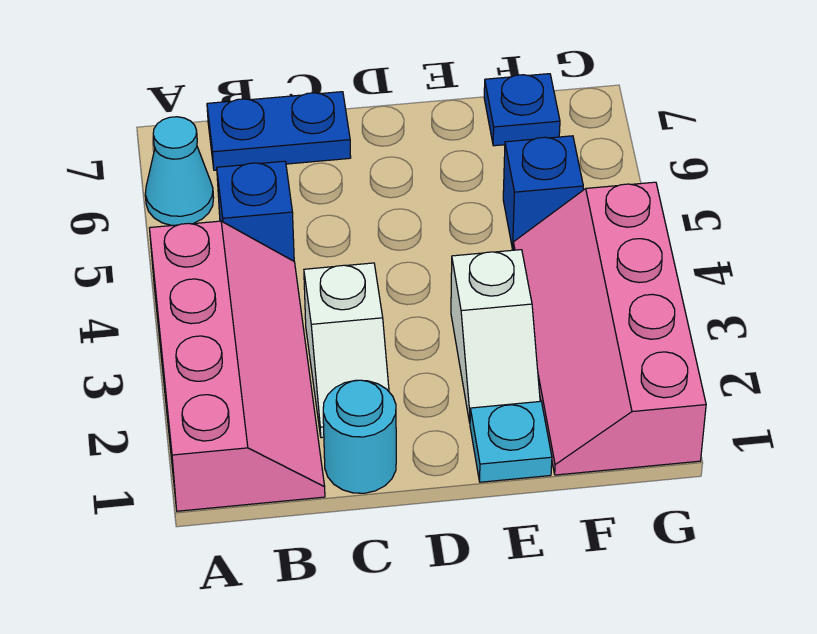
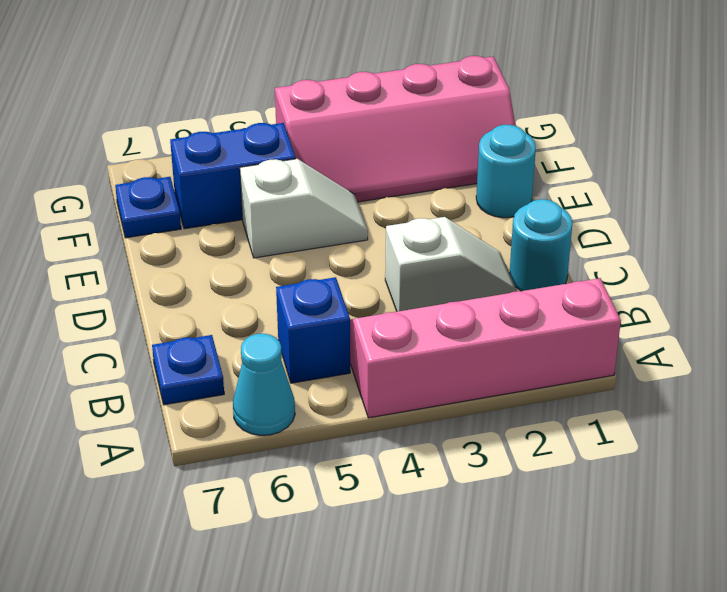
blue plate B7:C7 level 1 -> blue plate B7 level 1
cyan plate E1 level 1 -> cyan round brick E1 level 1
white slope E2:E3 level 1 top 3 -> white slope E4:E5 level 1 top 5
blue brick F5 level 1 -> blue brick F5:F6 level 1

